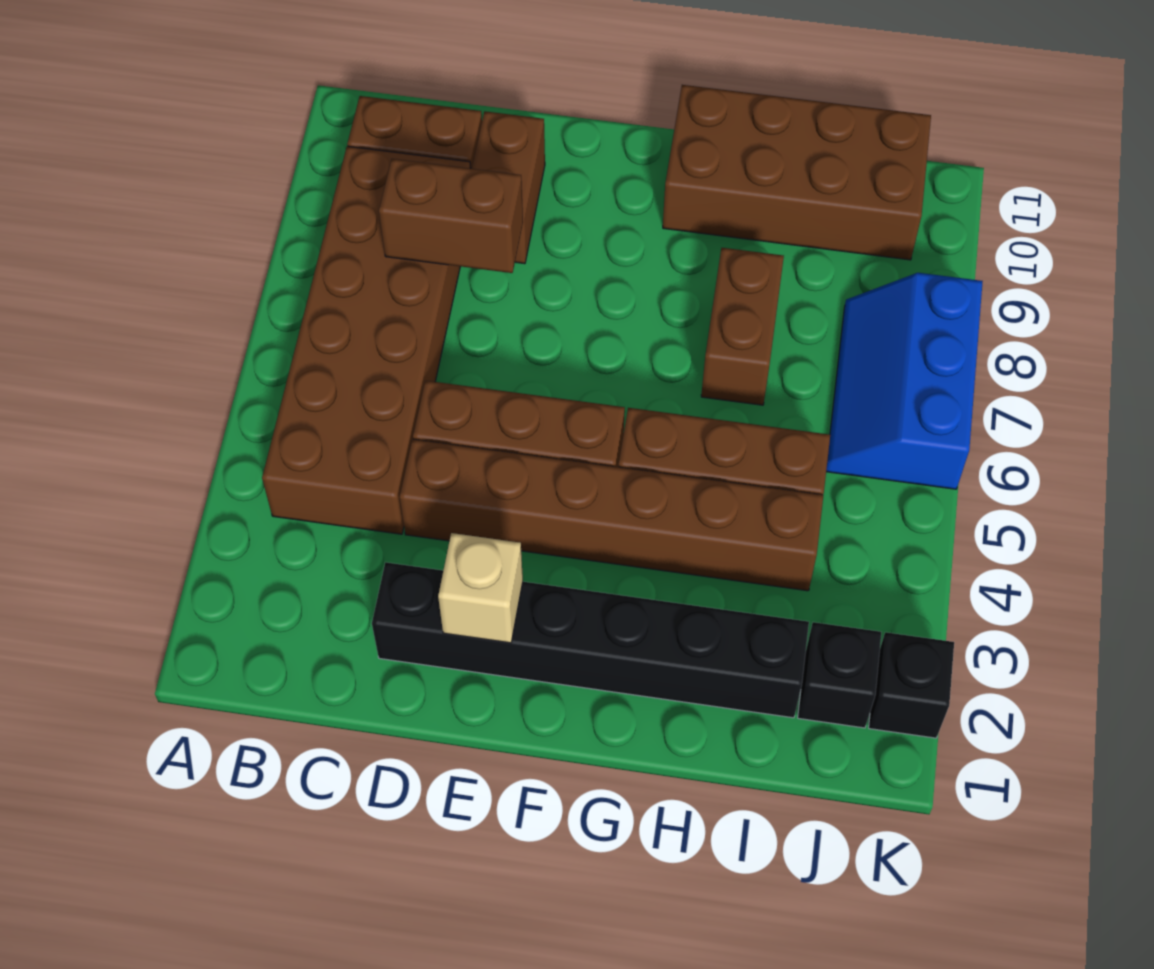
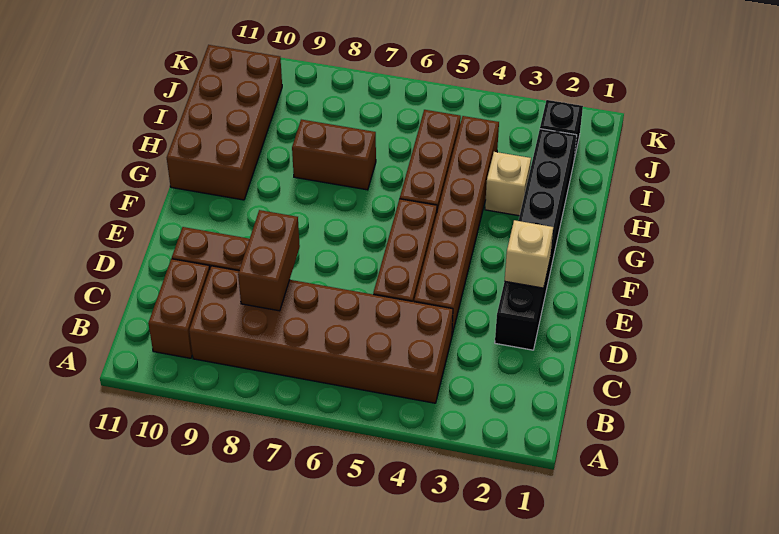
none -> tan brick H3 level 1
blue slope J6:K8 level 1 top K -> none
black brick K2 level 1 -> none

